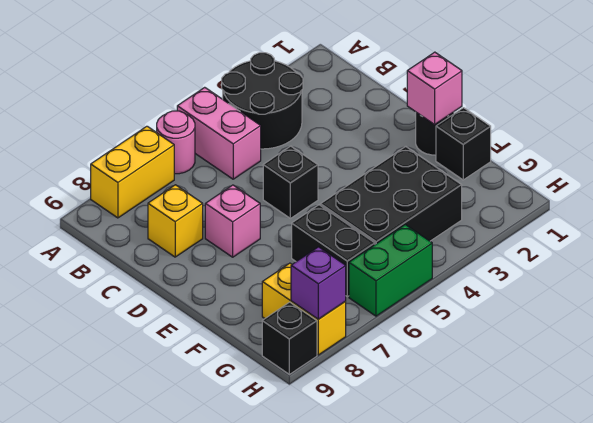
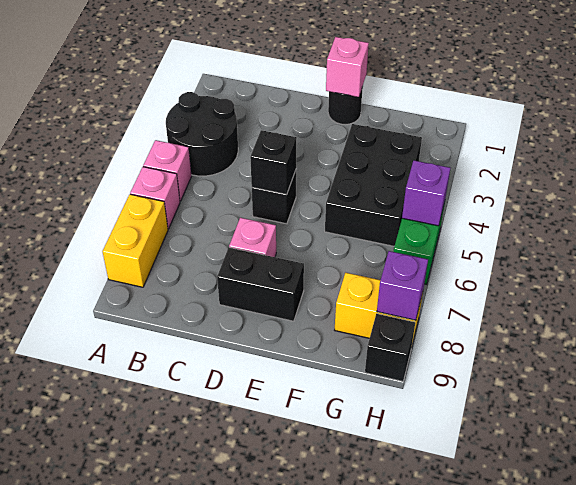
pink brick A5:B5 level 1 -> pink brick A5 level 1
pink round brick A6 level 1 -> pink brick A6 level 1
yellow brick C8 level 1 -> none
black brick F1 level 1 -> black brick D5 level 2
black brick F6:G6 level 1 -> black brick D8:E8 level 1
none -> purple brick H5 level 2

